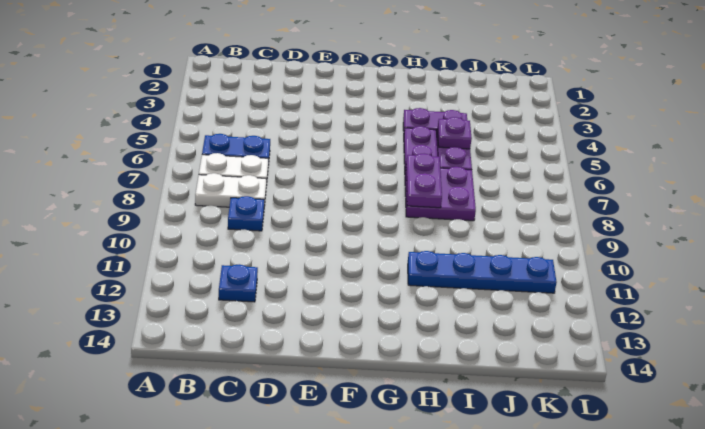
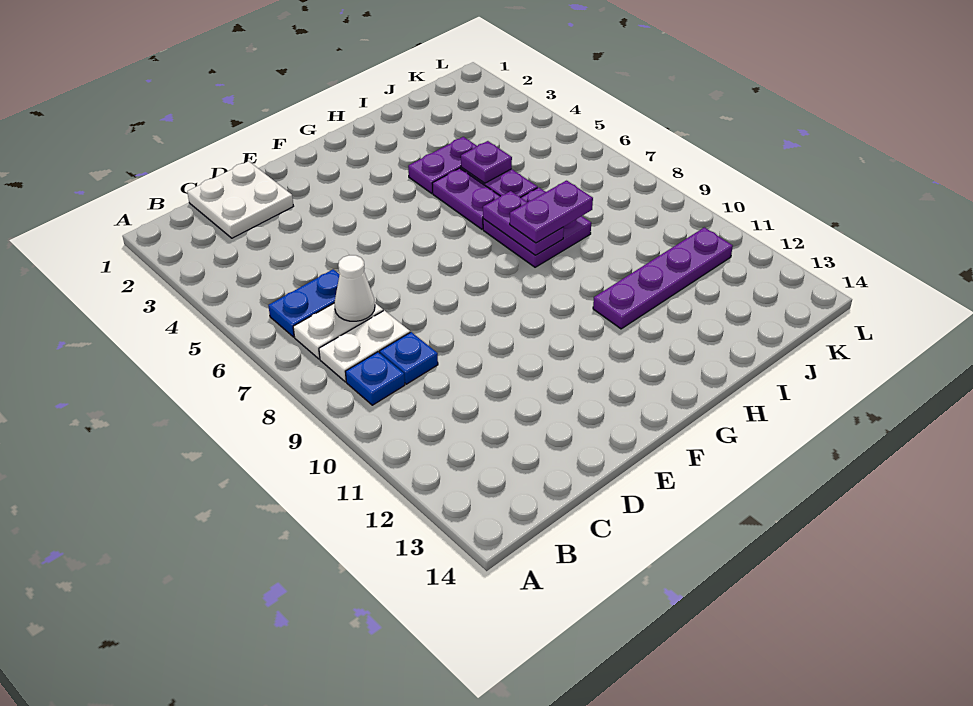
none -> white plate C1:D2 level 1
none -> white cone C7 level 2
blue plate C12 level 1 -> blue plate B9 level 1
none -> purple plate H8:I8 level 3
blue plate H11:K11 level 1 -> purple plate H11:K11 level 1

